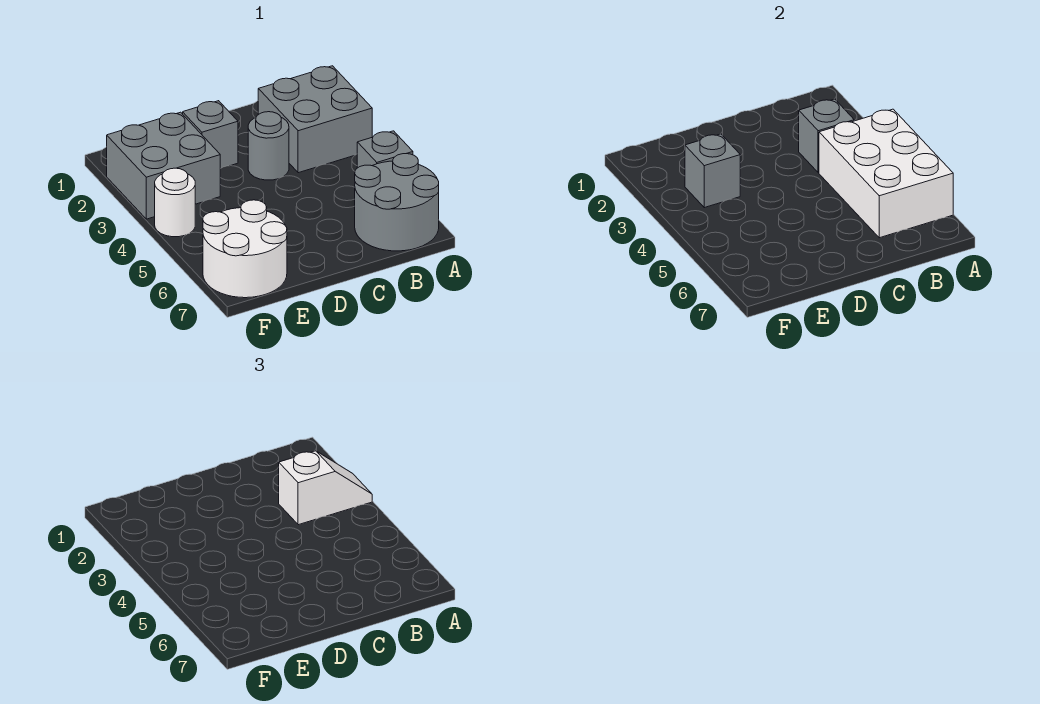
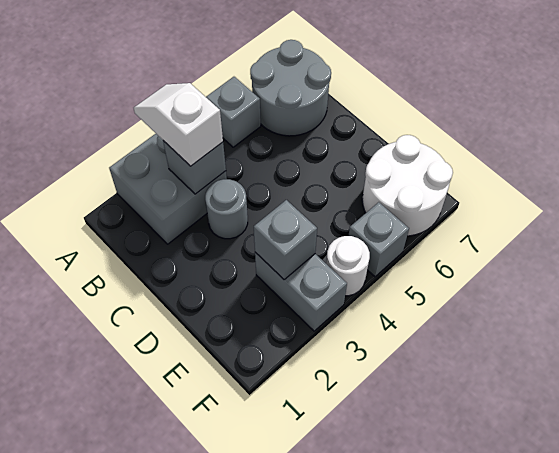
white brick A4:B6 level 2 -> none
grey brick D2 level 1 -> grey brick F5 level 1
grey brick E2:F3 level 1 -> grey brick E3:F3 level 1

